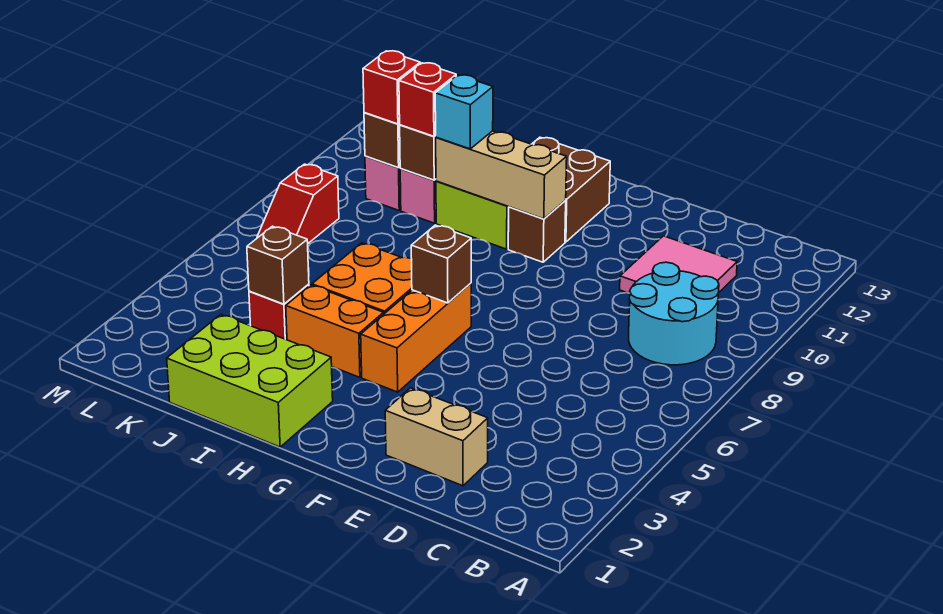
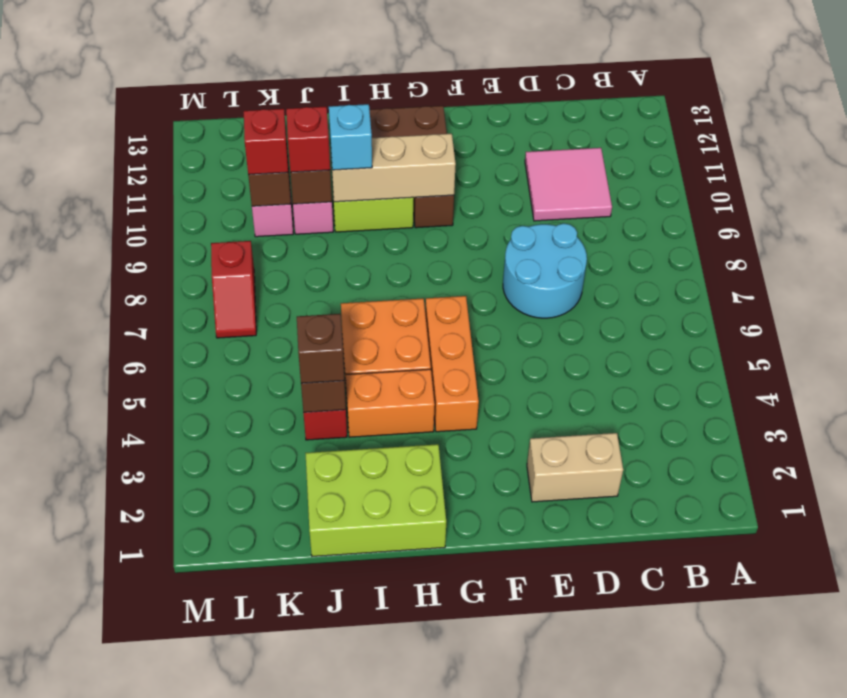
cyan round brick B8:C9 level 1 -> cyan round brick D7:E8 level 1
brown brick G6 level 2 -> brown brick J4 level 3

